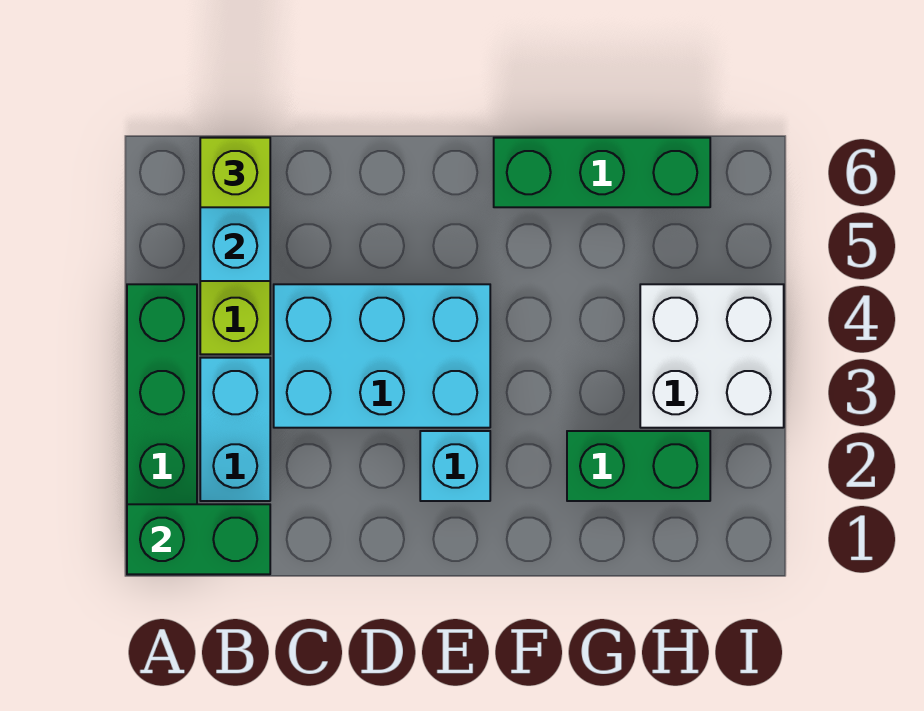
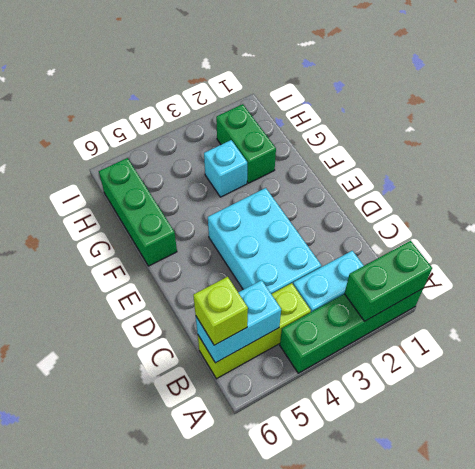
green brick A1:B1 level 2 -> green brick A1:A2 level 2
cyan brick E2 level 1 -> cyan brick G3 level 1
white brick H3:I4 level 1 -> none

